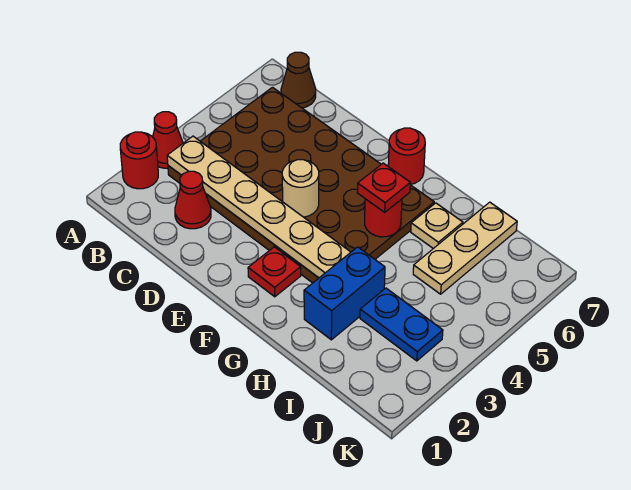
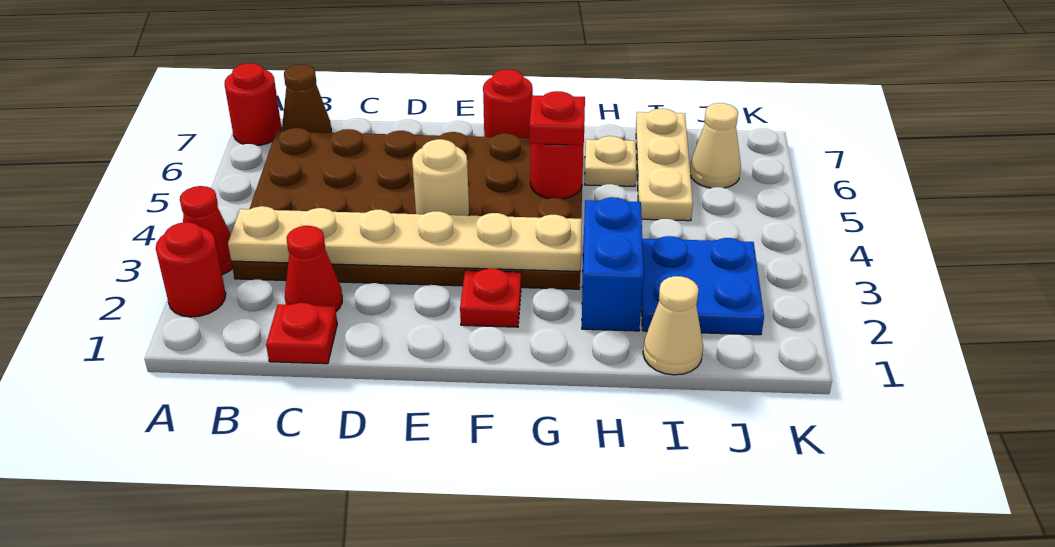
none -> red round brick A7 level 1
none -> red plate C1 level 1
none -> tan cone I1 level 1
blue plate I3:J3 level 1 -> blue plate I2:J3 level 1
none -> tan cone J6 level 1

